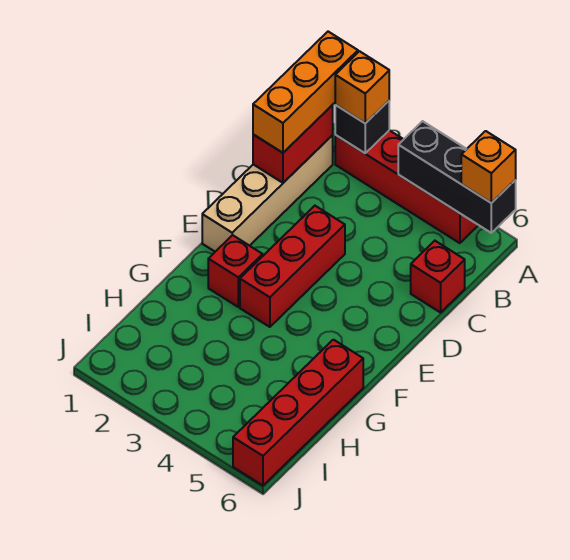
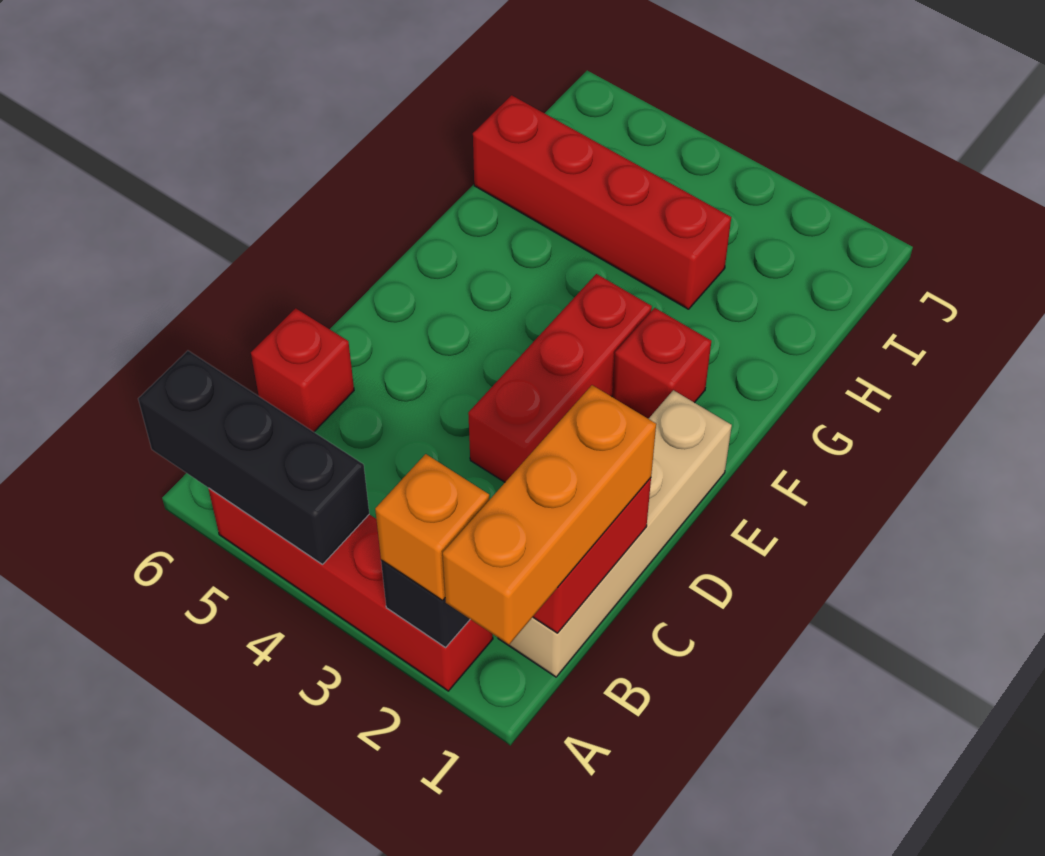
orange brick A6 level 3 -> none
red brick G6:J6 level 1 -> red brick H3:H6 level 1

